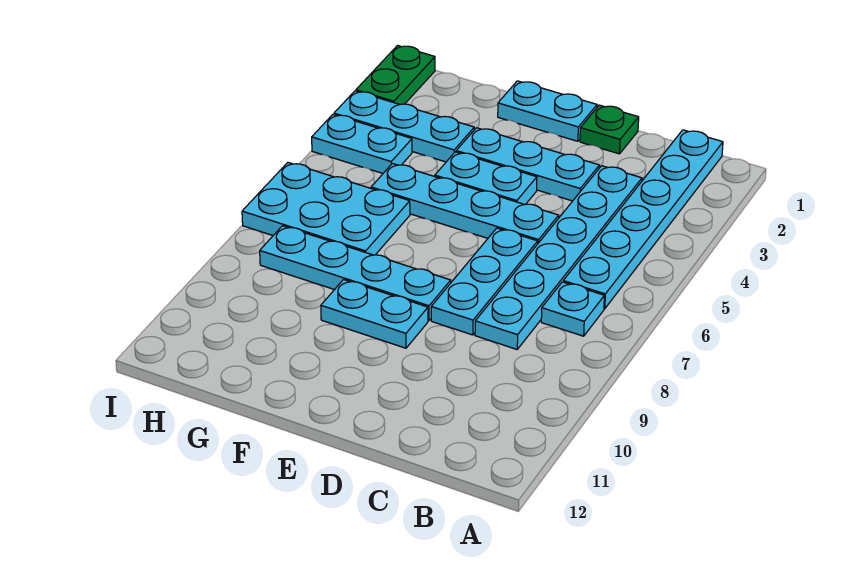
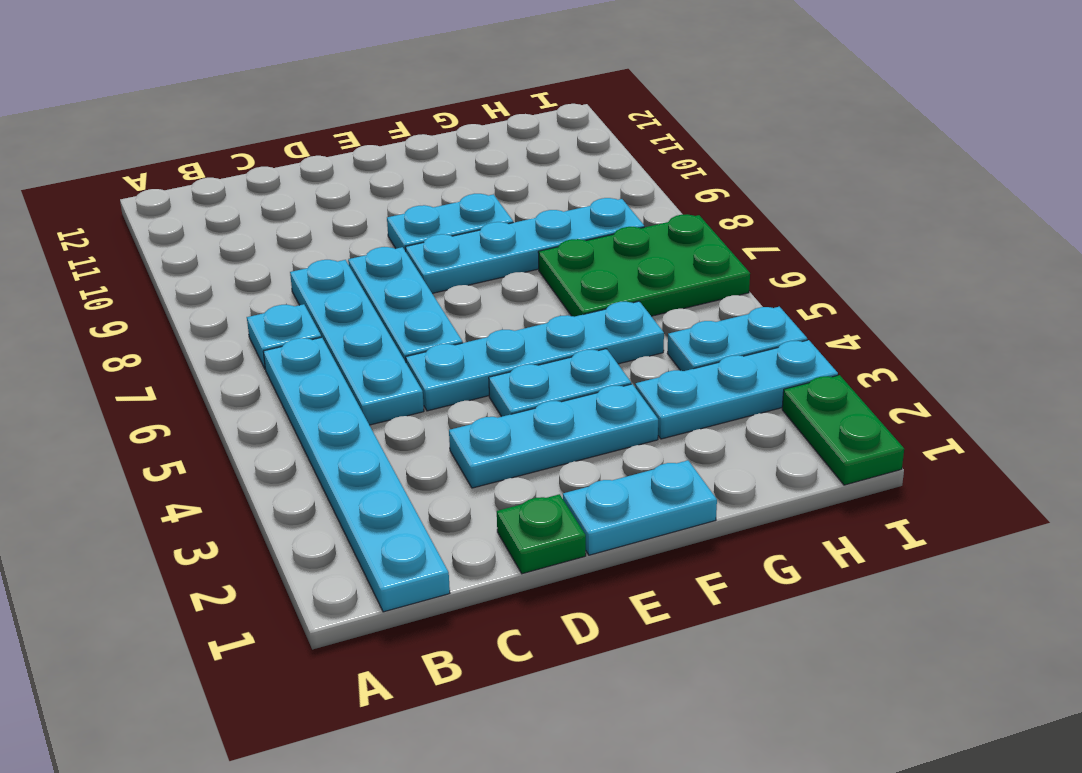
cyan plate C3:C8 level 1 -> cyan plate C5:C8 level 1
cyan plate G6:I7 level 1 -> green plate G6:I7 level 1

